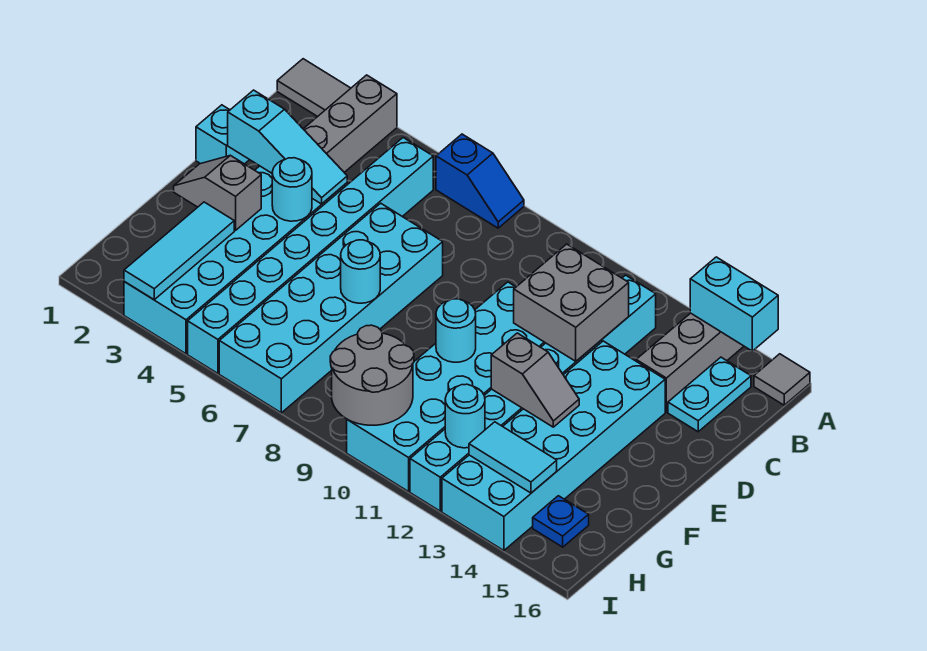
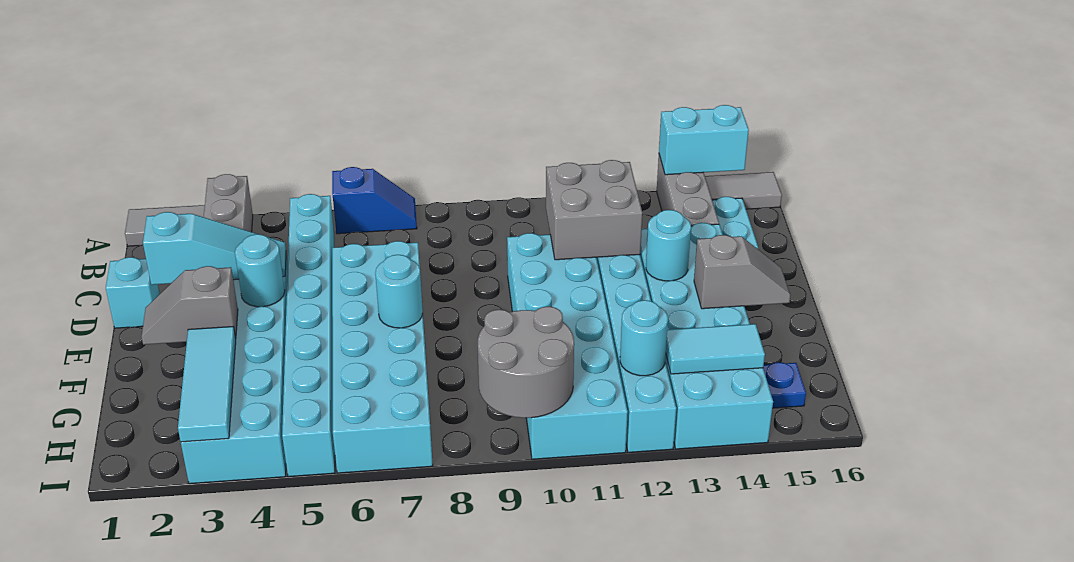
grey tile A16 level 1 -> grey tile A15:A16 level 1
cyan round brick F10 level 2 -> cyan round brick E13 level 2
grey slope F12:F13 level 2 top 12 -> grey slope F14:F15 level 2 top 14

